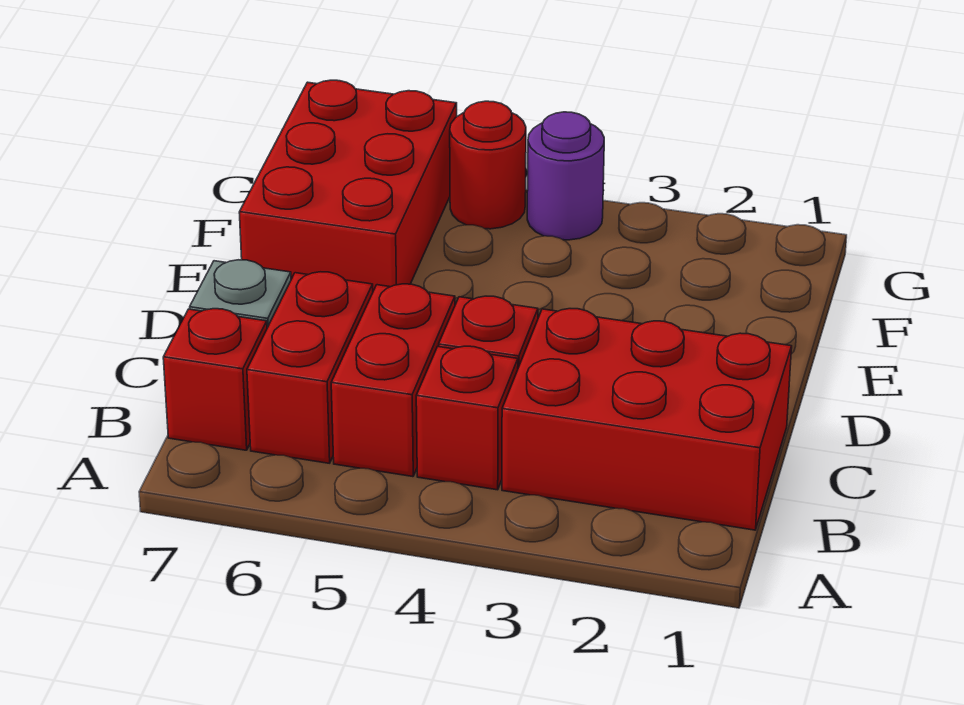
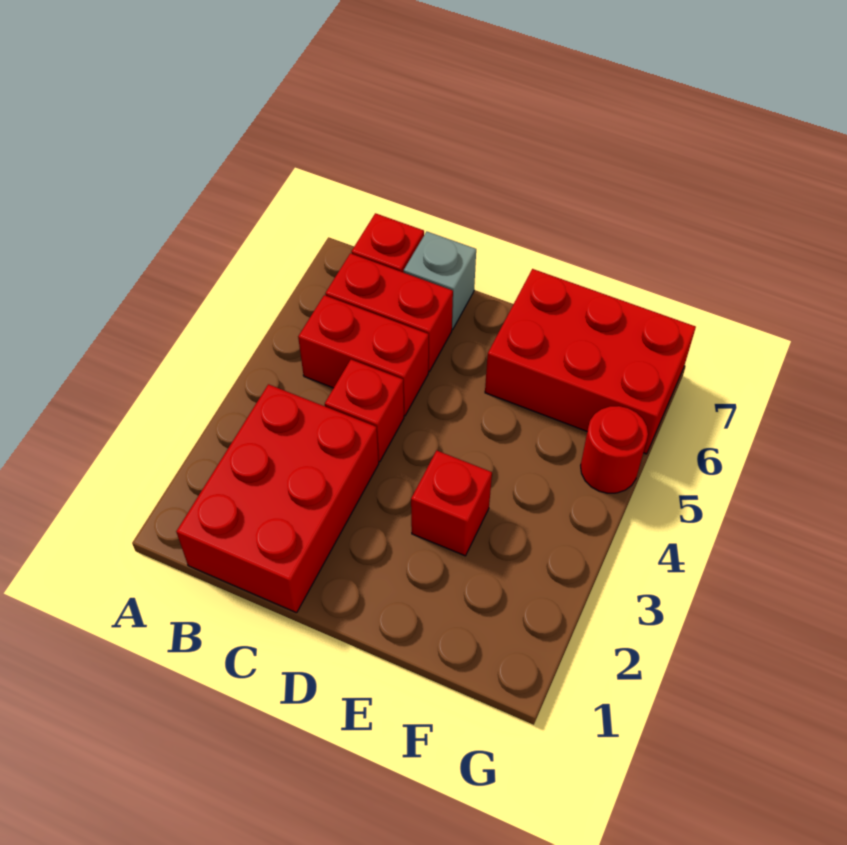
red brick B4 level 1 -> red brick E3 level 1
purple round brick G4 level 1 -> none

